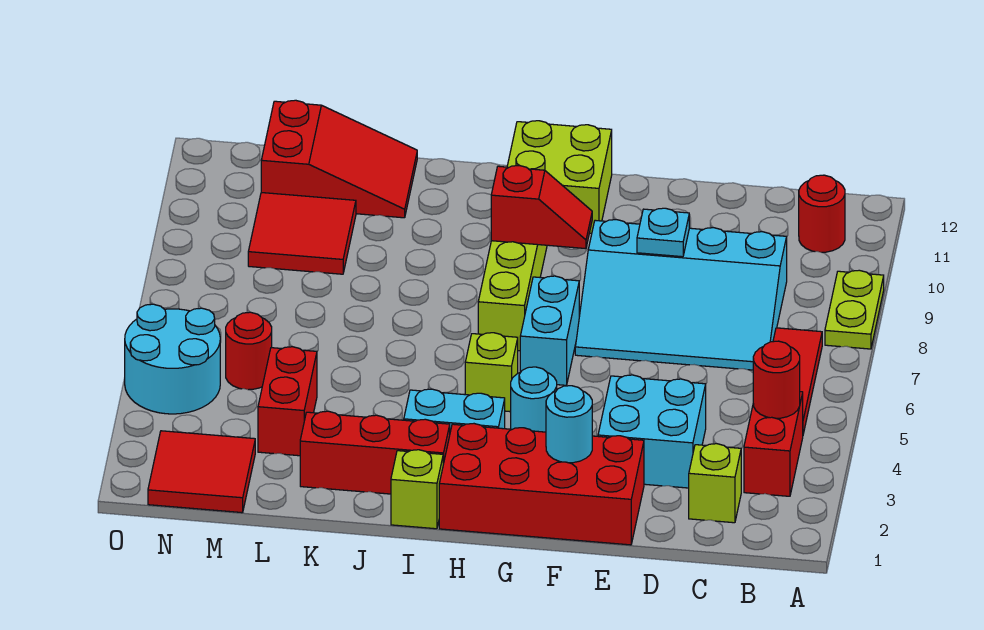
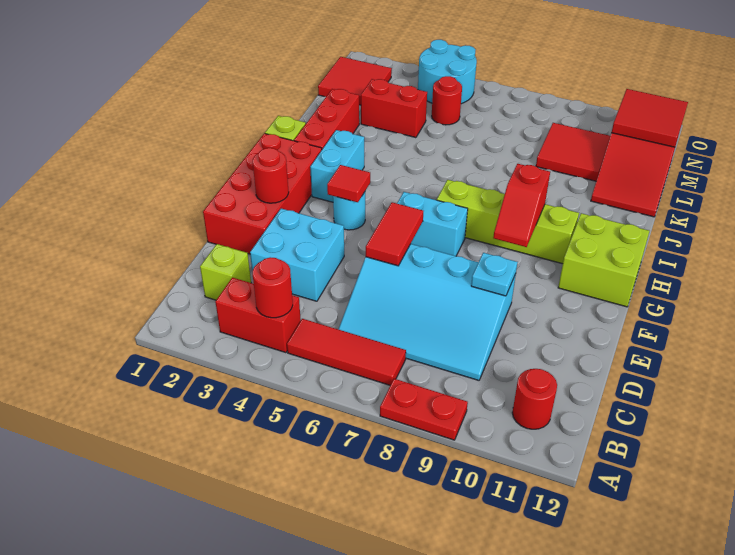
lime plate A8:A9 level 1 -> red plate A8:A9 level 1
cyan slope C7:F9 level 1 top 9 -> cyan slope C6:E9 level 1 top E
none -> red tile E6:F6 level 2
cyan round brick F2 level 2 -> red round brick F2 level 2
none -> red tile G4 level 2
lime brick H5 level 1 -> none
none -> red tile M11:N12 level 2

